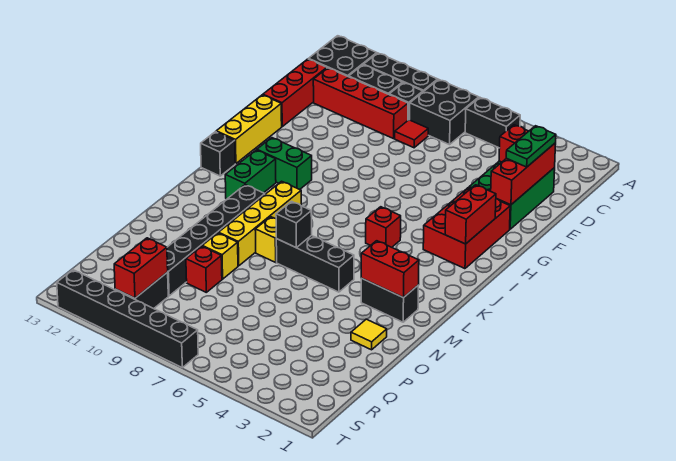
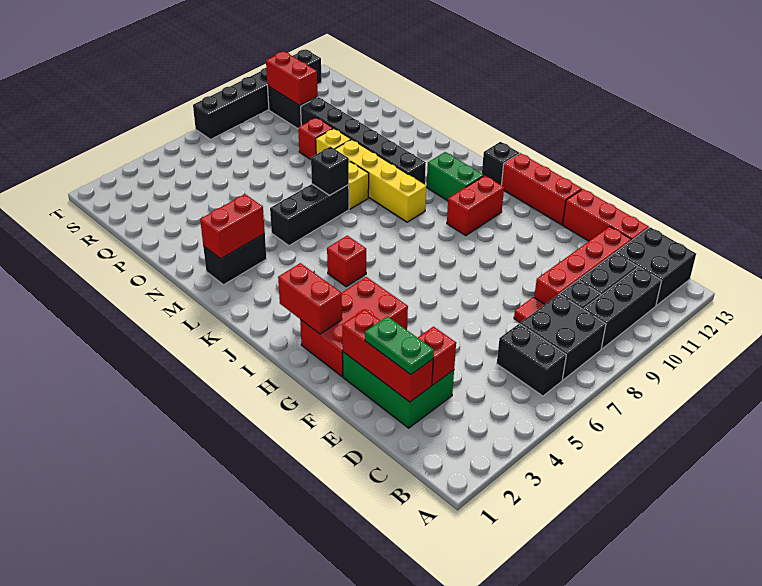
black brick B5:B6 level 1 -> black brick B6:C6 level 1
red brick G2:I3 level 1 -> red brick G2:H4 level 1
yellow brick G13:I13 level 1 -> red brick G13:I13 level 1
green brick I10:I11 level 1 -> red brick I10:I11 level 1
yellow tile O2 level 1 -> none

